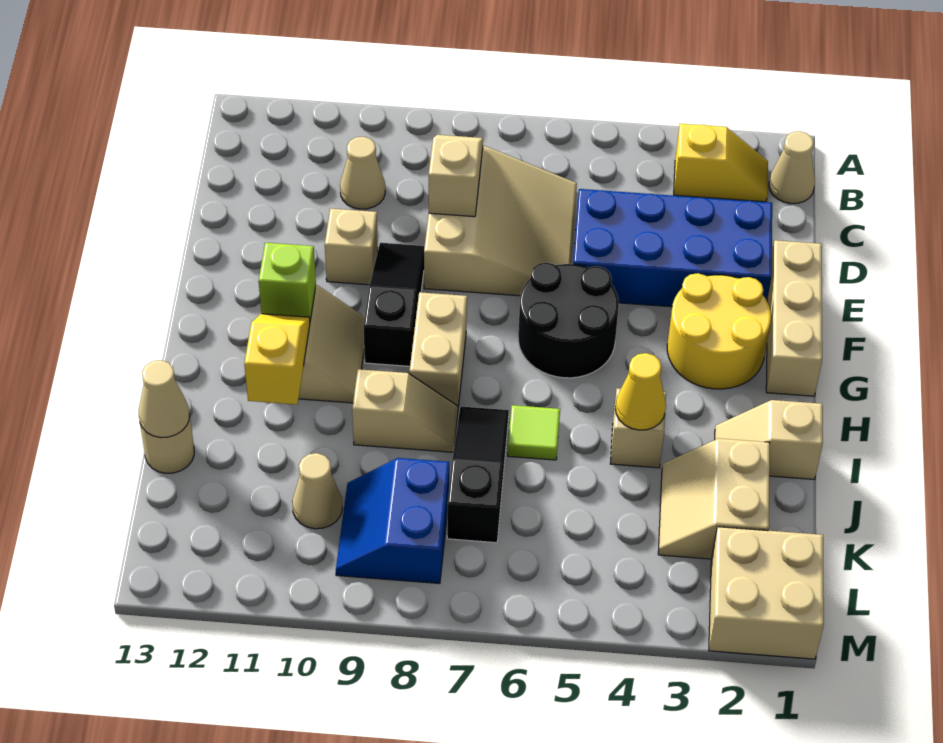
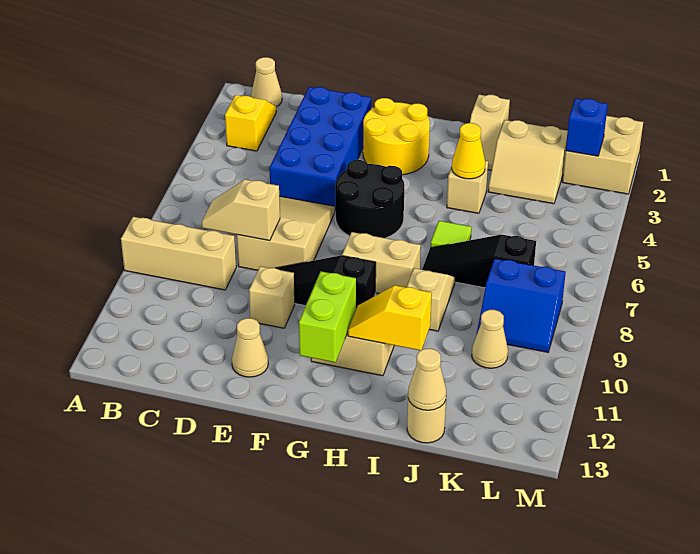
tan slope C6:E8 level 1 top 8 -> tan slope D6:E8 level 1 top 8
tan cone C10 level 1 -> tan cone E12 level 1
tan brick E1:G1 level 1 -> tan brick A9:C9 level 1
lime brick G11 level 2 -> lime brick G11:G12 level 2
none -> blue brick L2 level 2

